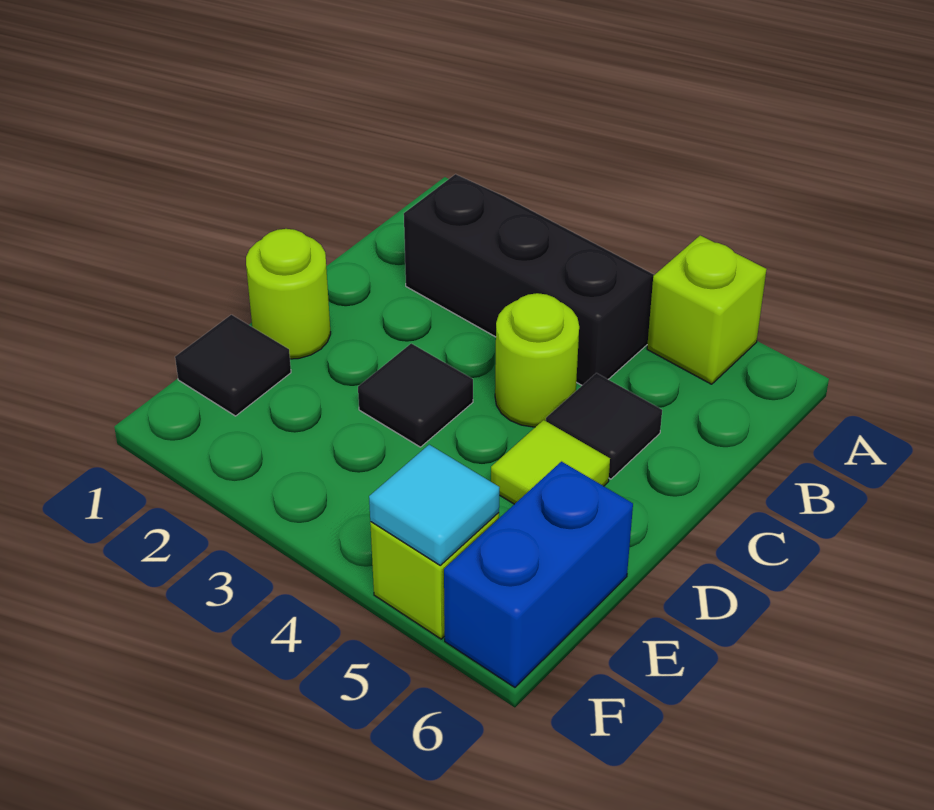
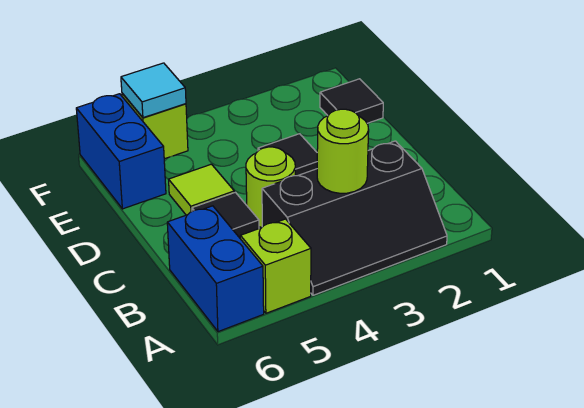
none -> blue brick A6:B6 level 1
lime round brick D1 level 1 -> lime round brick B3 level 2

